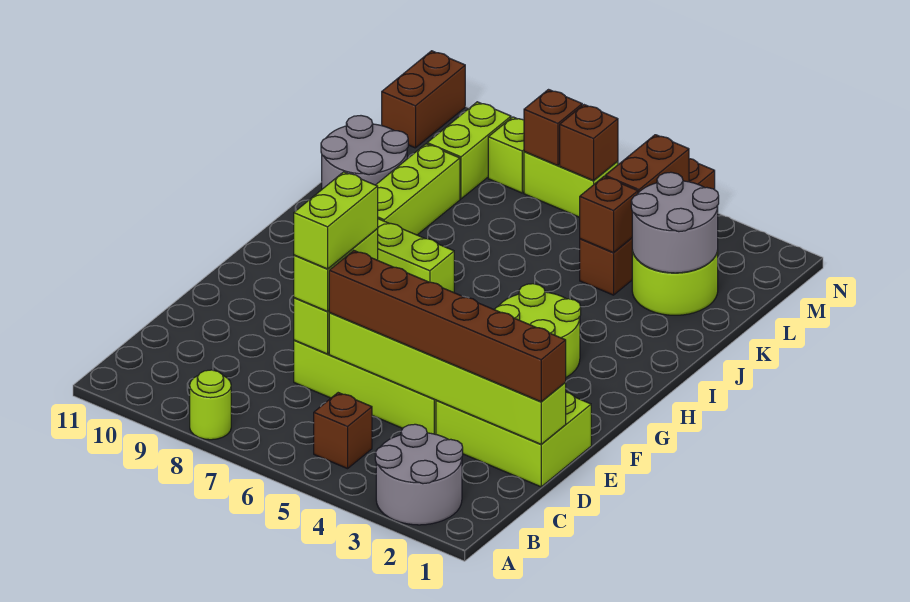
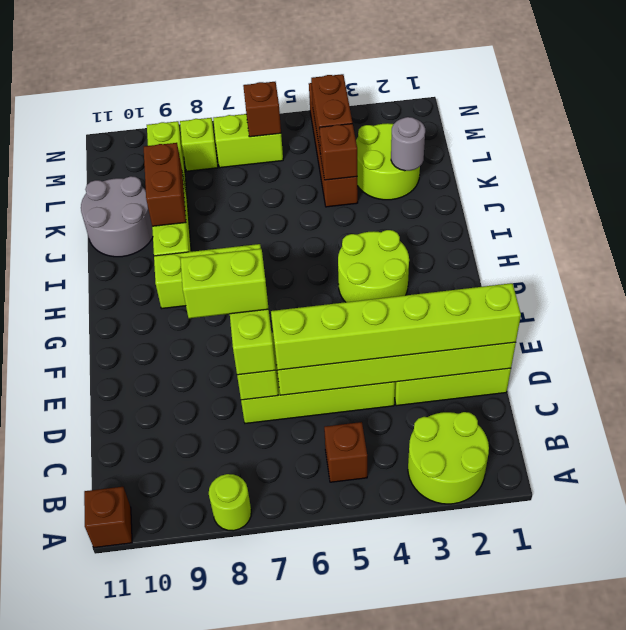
grey round brick A2:B3 level 1 -> lime round brick A2:B3 level 1
brown brick D1:D6 level 3 -> lime brick D1:D6 level 3
lime brick D7:E7 level 4 -> lime brick E7:E8 level 4
grey round brick K2:L3 level 2 -> grey round brick K2 level 2
brown brick M7 level 2 -> brown brick A11 level 1
brown brick M11:N11 level 1 -> brown brick J9:K9 level 2

